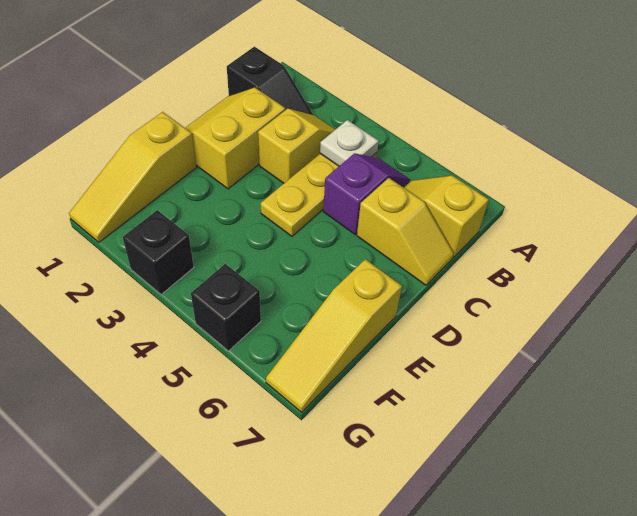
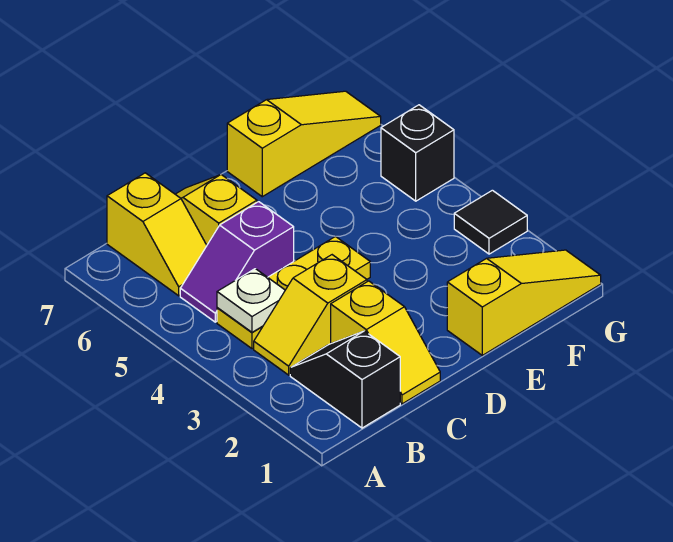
yellow slope C1:D2 level 1 top 2 -> yellow slope C1:C2 level 1 top 2
black brick G3 level 1 -> black tile G3 level 1

